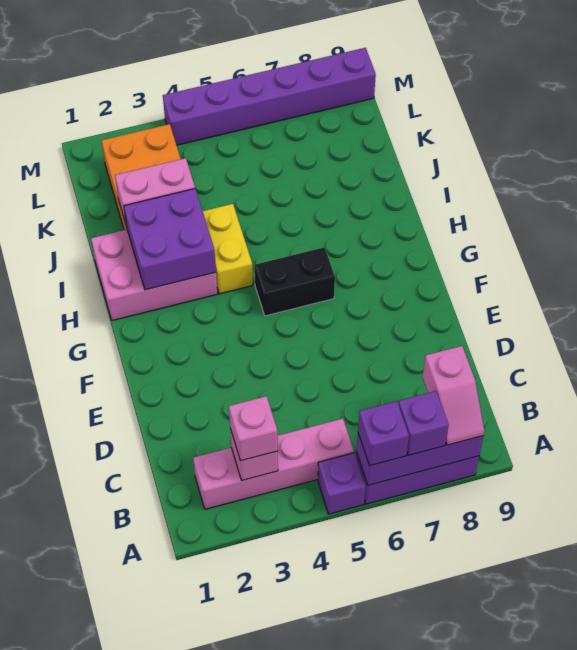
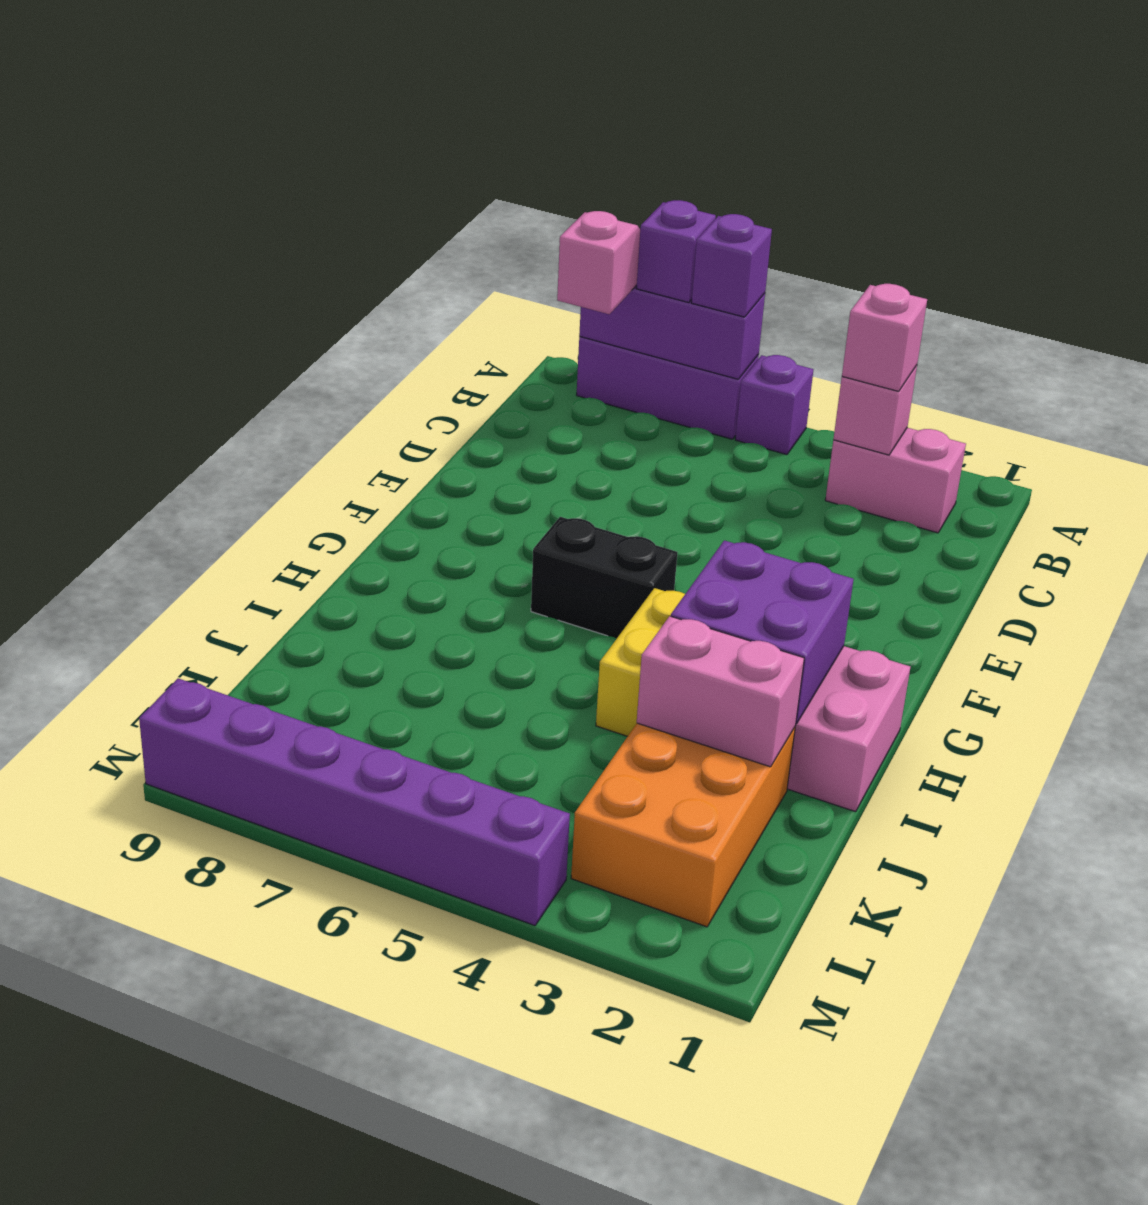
pink brick B2:B5 level 1 -> pink brick B2:B3 level 1

